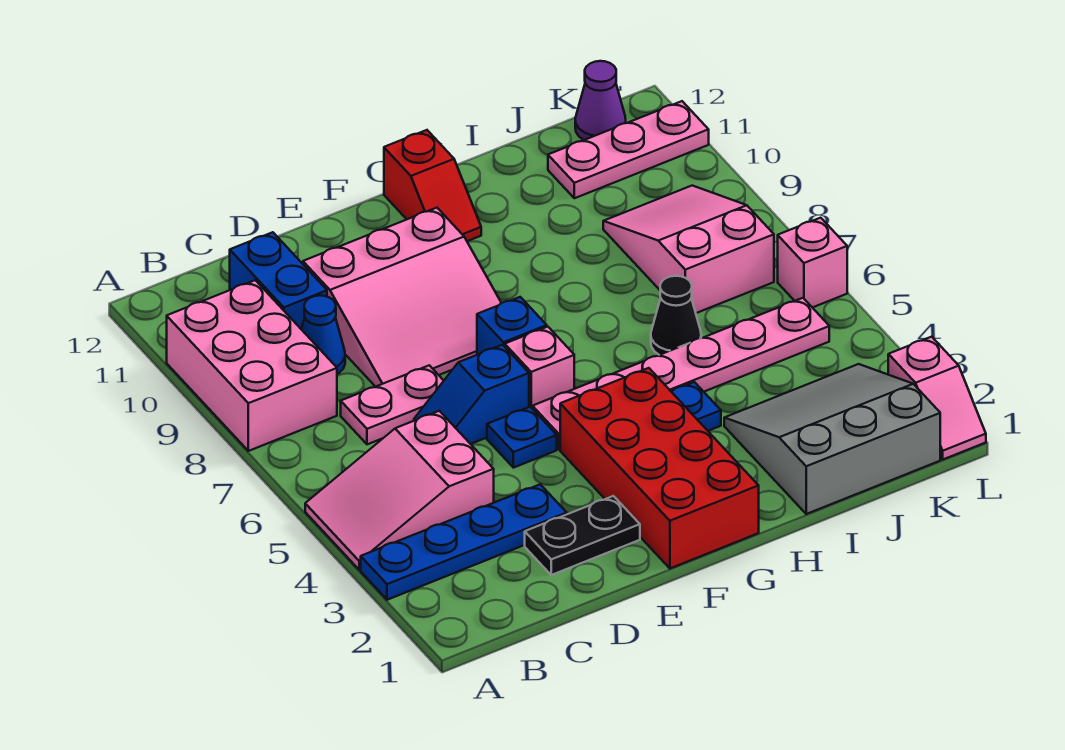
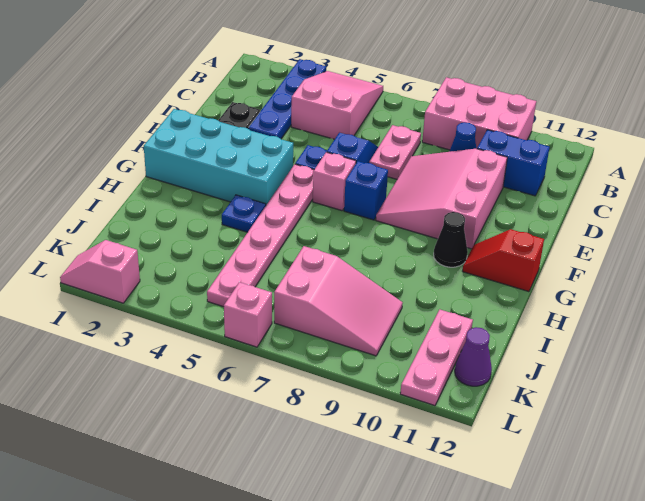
red brick F1:G4 level 1 -> cyan brick F1:G4 level 1
grey slope I1:K3 level 1 top 1 -> none
black cone I6 level 1 -> black cone G10 level 1

